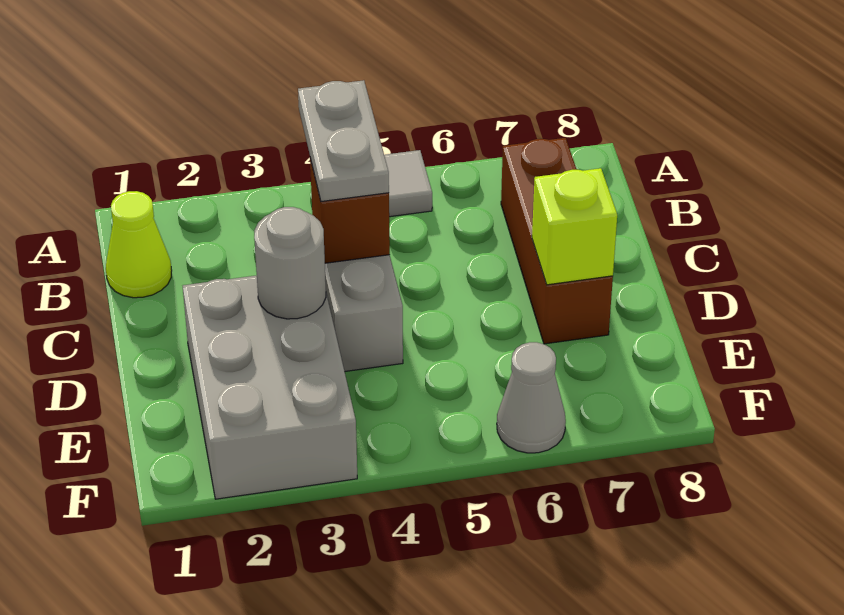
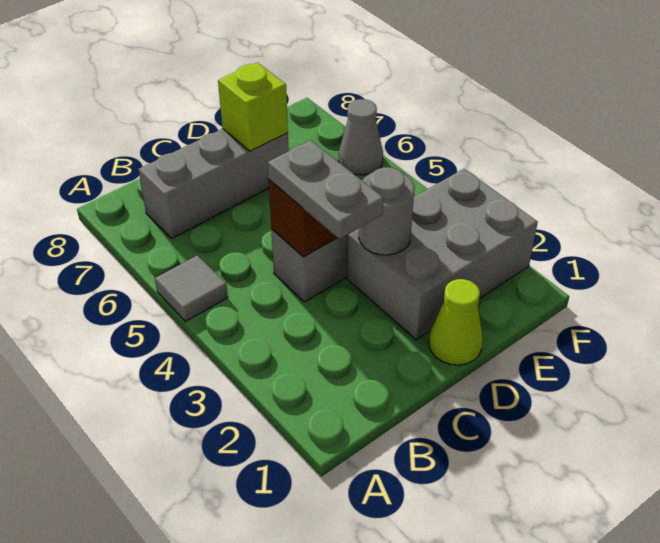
lime cone B1 level 1 -> lime cone D1 level 1
grey plate B4:C4 level 3 -> grey plate C3:C4 level 3
brown brick B7:D7 level 1 -> grey brick B7:D7 level 1

